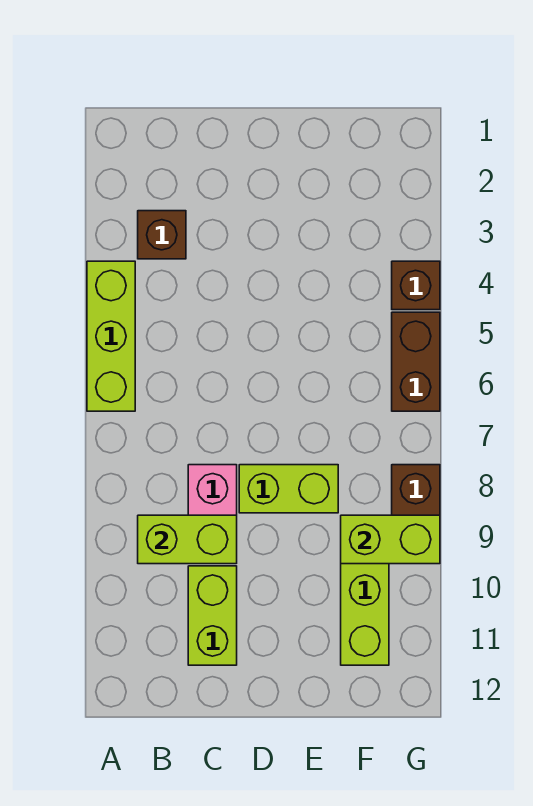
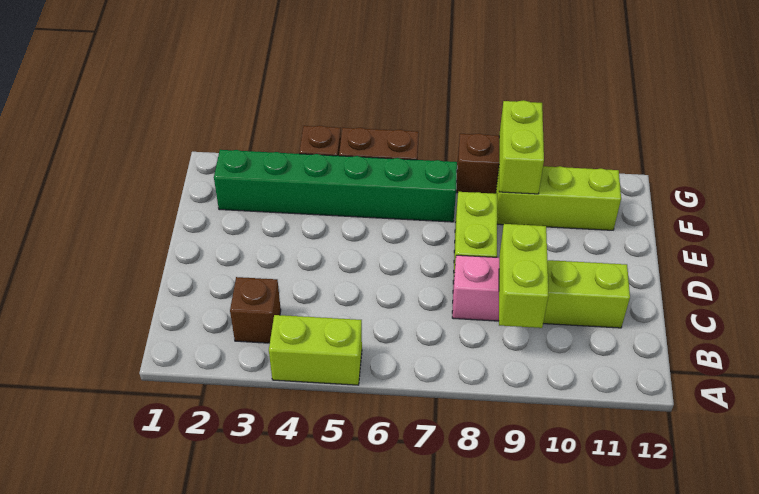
lime brick A4:A6 level 1 -> lime brick A4:A5 level 1
none -> green brick F2:F7 level 1

